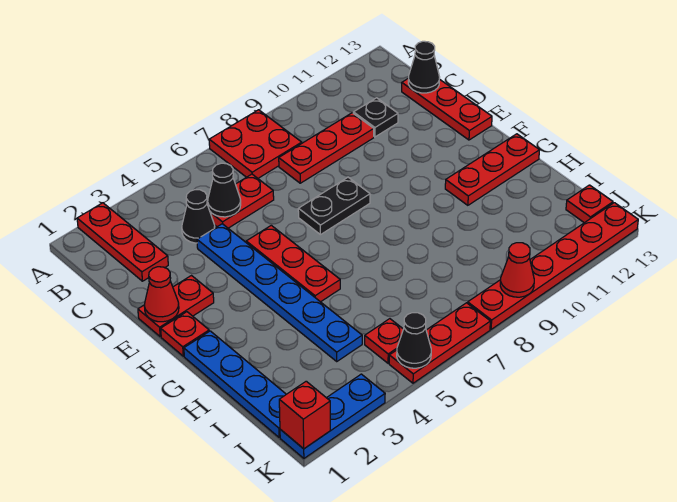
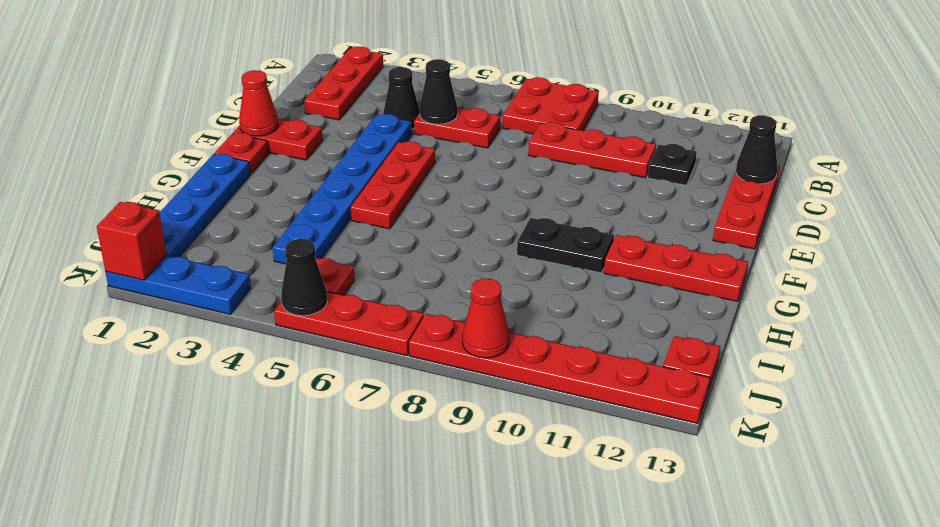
black plate E7:E8 level 1 -> black plate G9:G10 level 1

